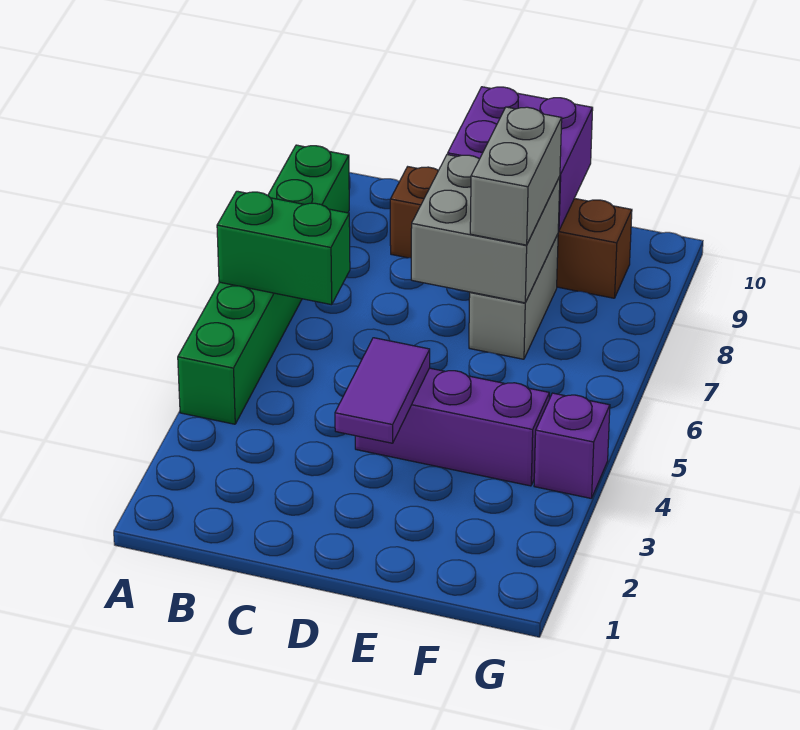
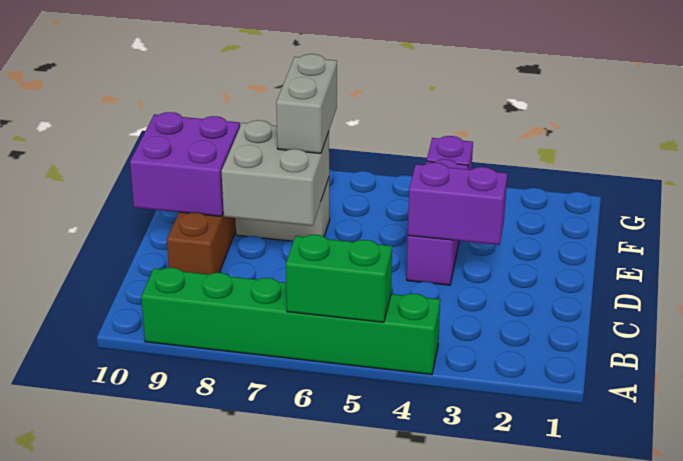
green brick A6:B6 level 2 -> green brick A5:A6 level 2
purple tile D3:D4 level 2 -> purple brick D3:D4 level 2
grey brick E7:E8 level 3 -> grey brick E7:F7 level 3

